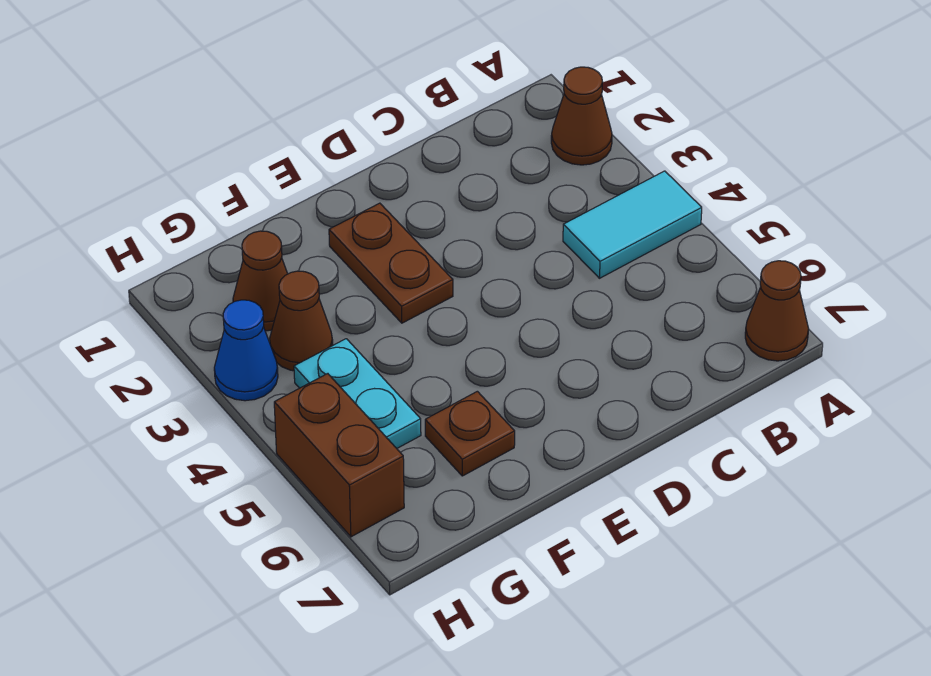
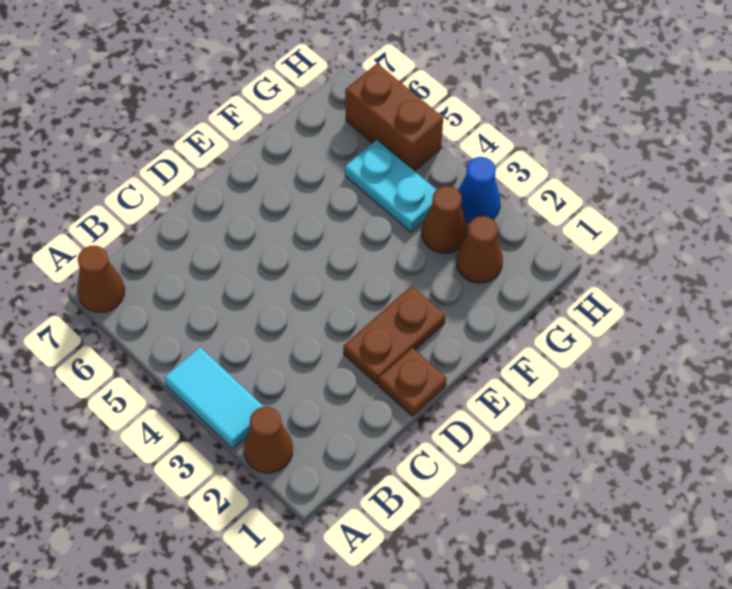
cyan tile A4:B4 level 1 -> cyan tile A3:A4 level 1
brown plate E2:E3 level 1 -> brown plate D2:E2 level 1
brown plate F6 level 1 -> brown plate D1 level 1

